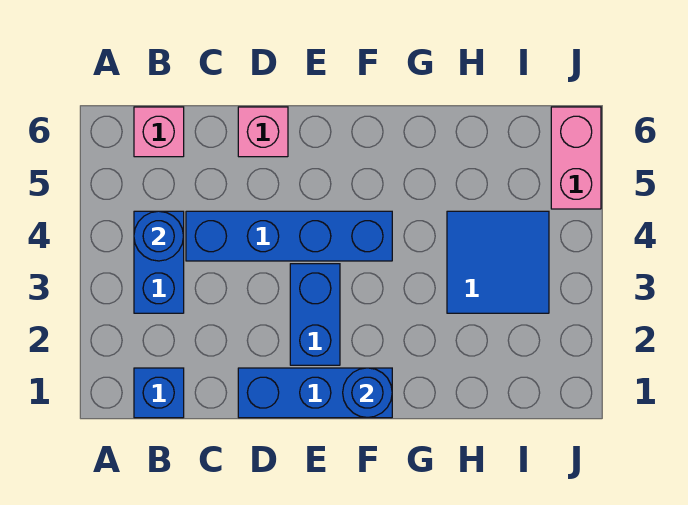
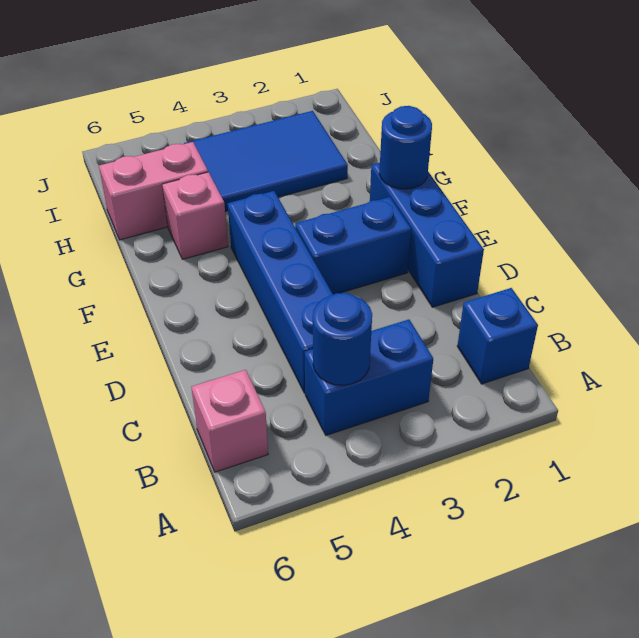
pink brick D6 level 1 -> pink brick G5 level 1
blue tile H3:I4 level 1 -> blue tile H2:I4 level 1
pink brick J5:J6 level 1 -> pink brick H5:H6 level 1

